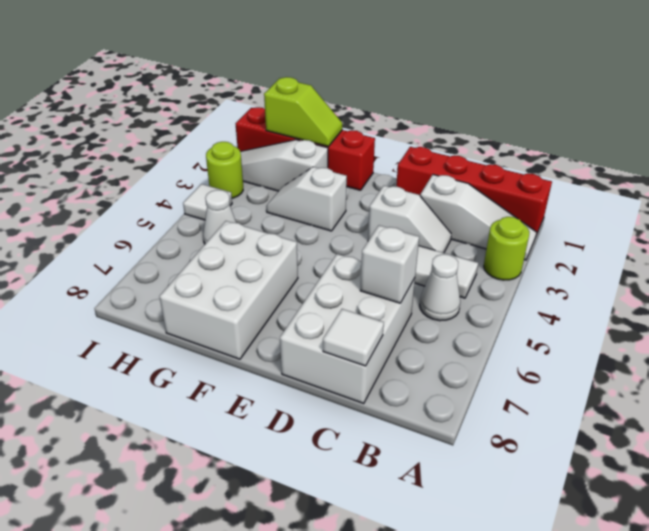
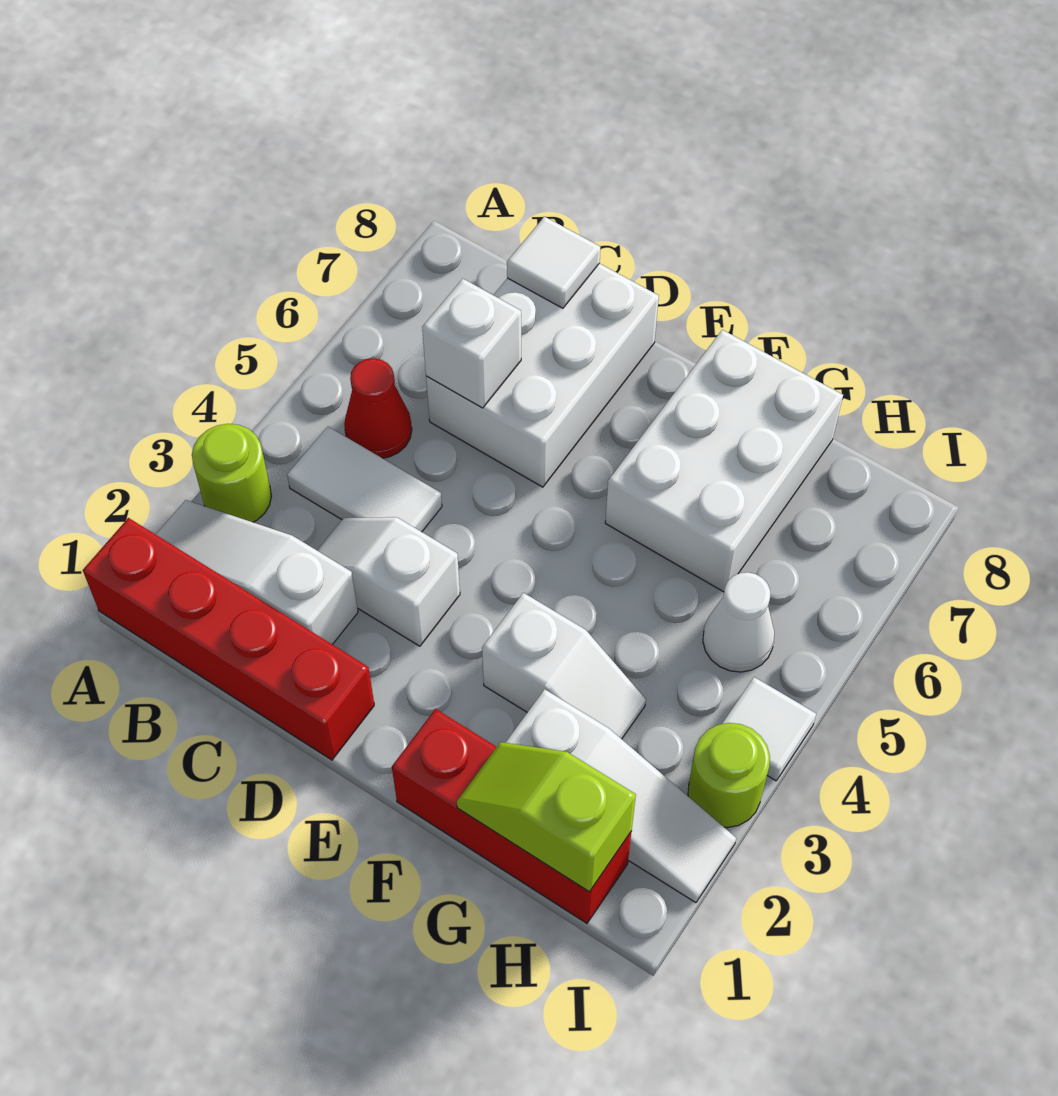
white cone B5 level 1 -> red cone B5 level 1
red brick F1:I1 level 1 -> red brick F1:H1 level 1

